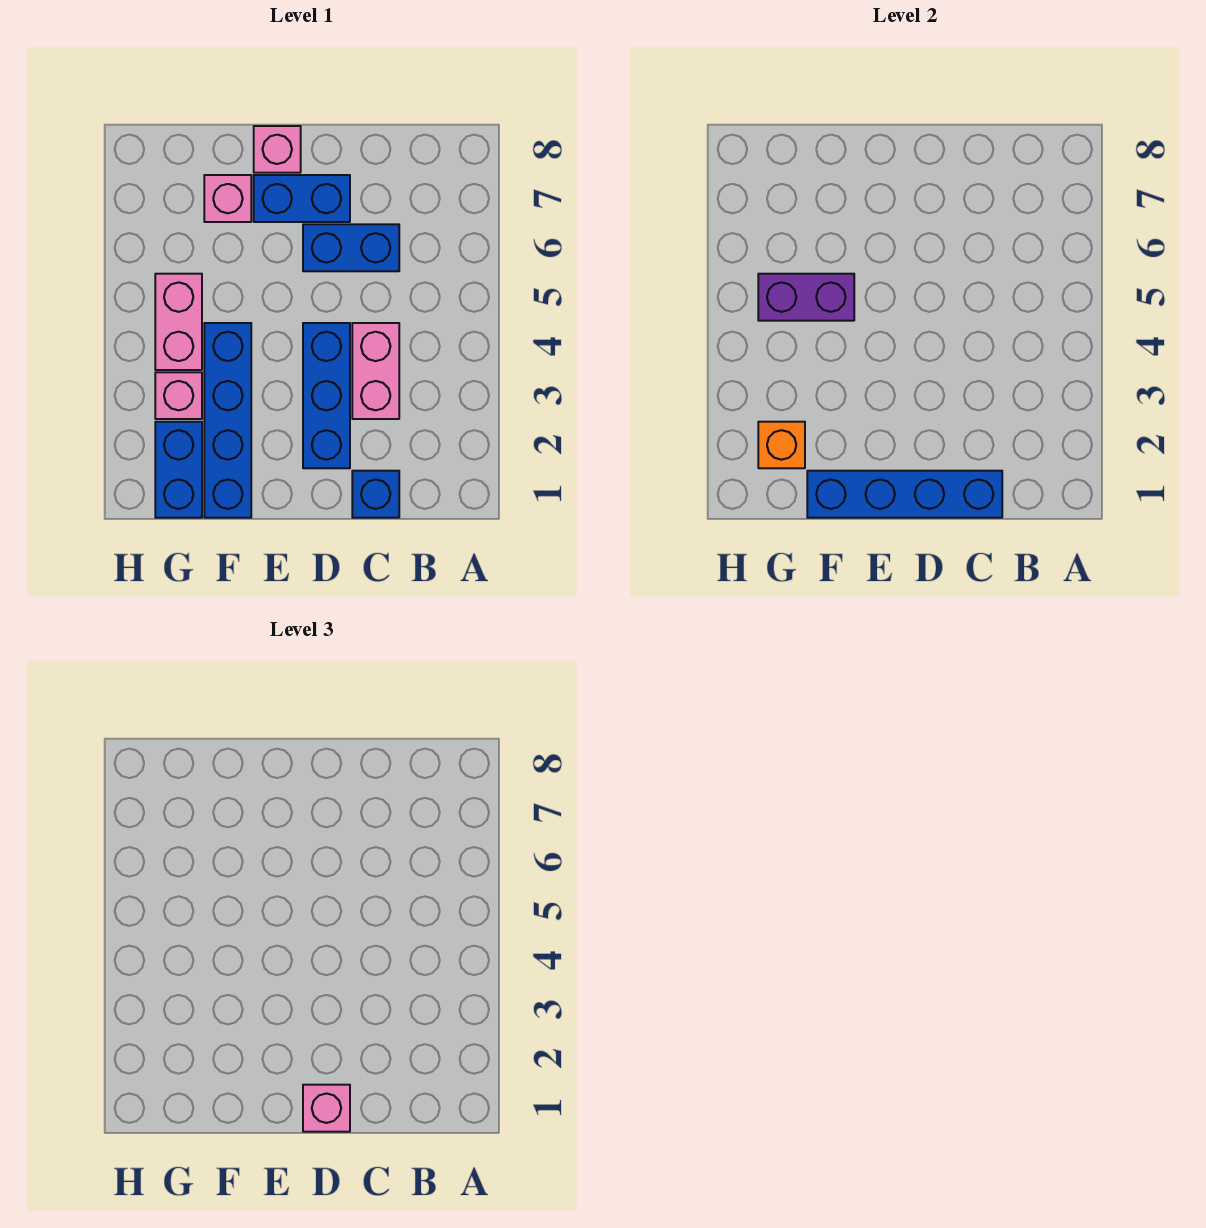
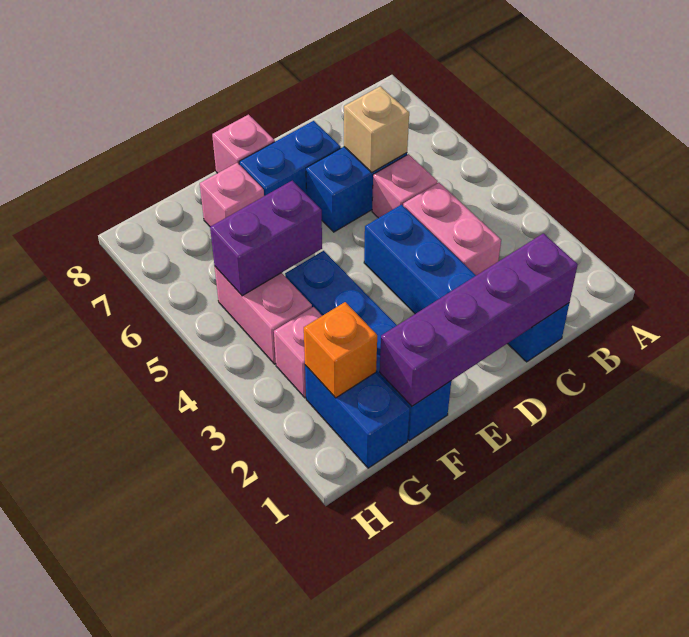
blue brick C1:F1 level 2 -> purple brick C1:F1 level 2
none -> tan brick C6 level 2
pink brick D1 level 3 -> pink brick C5 level 1

